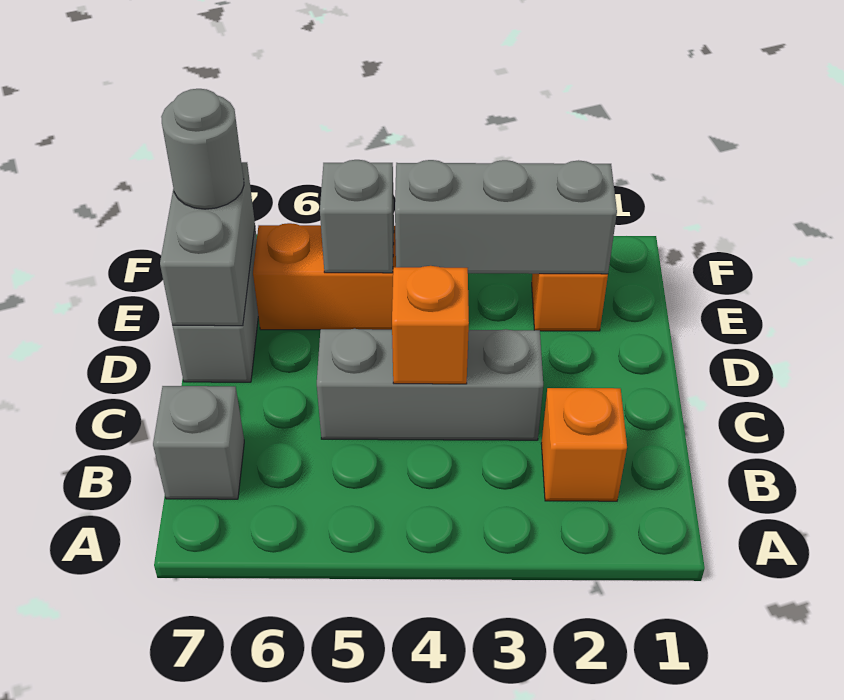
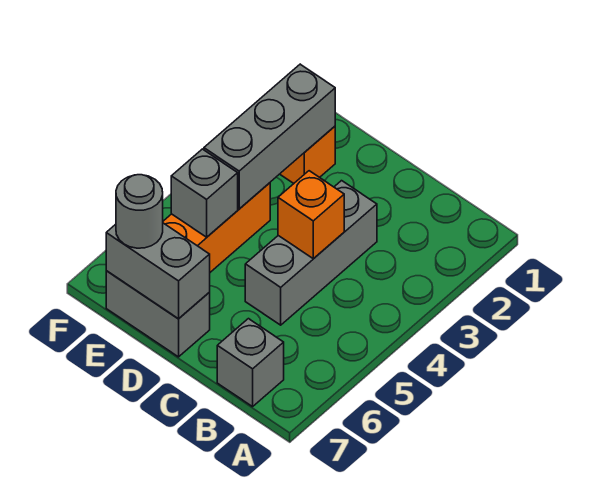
orange brick B2 level 1 -> none

